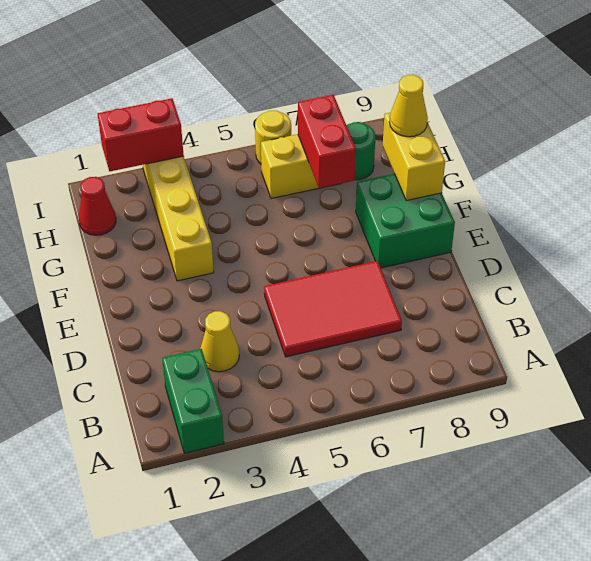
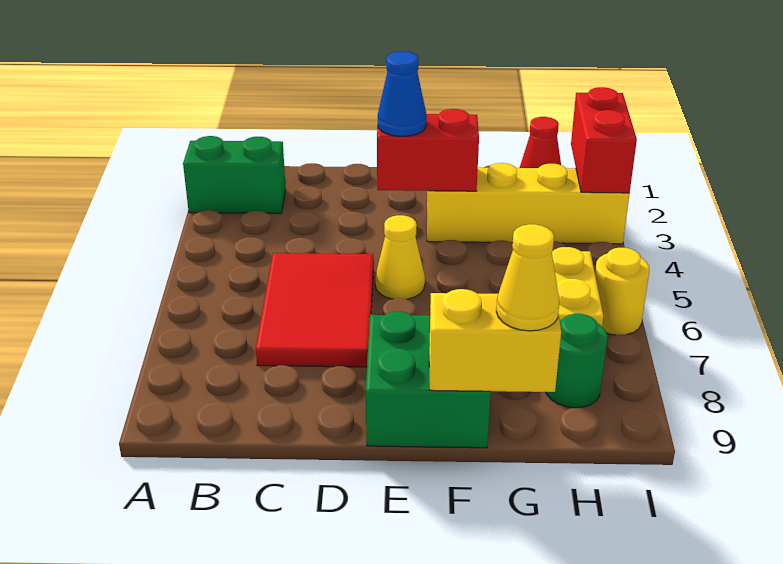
yellow cone C3 level 1 -> yellow cone E5 level 1
none -> blue cone E3 level 3
red brick G7:H7 level 2 -> red brick E3:F3 level 2

